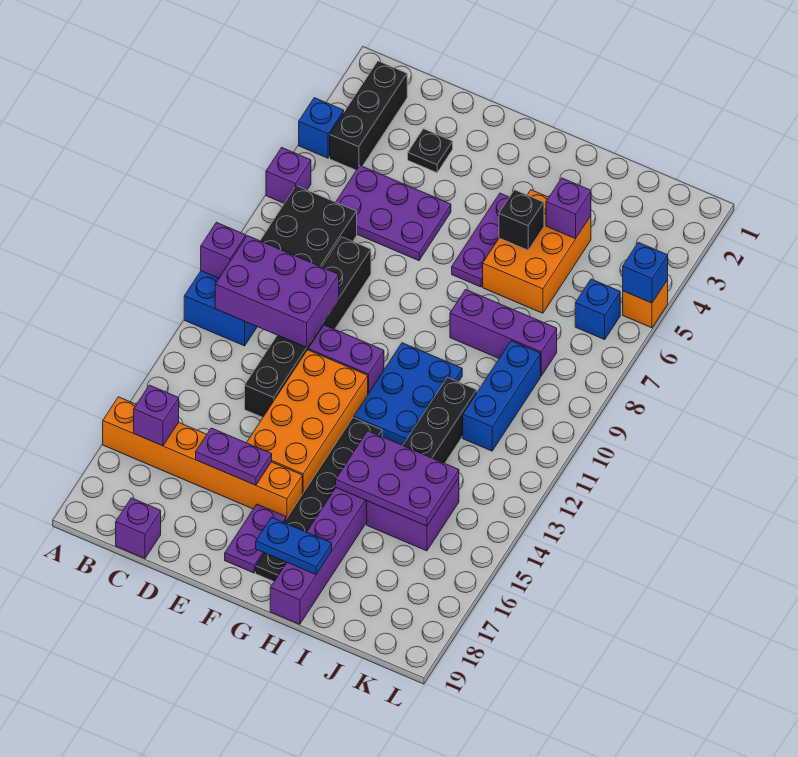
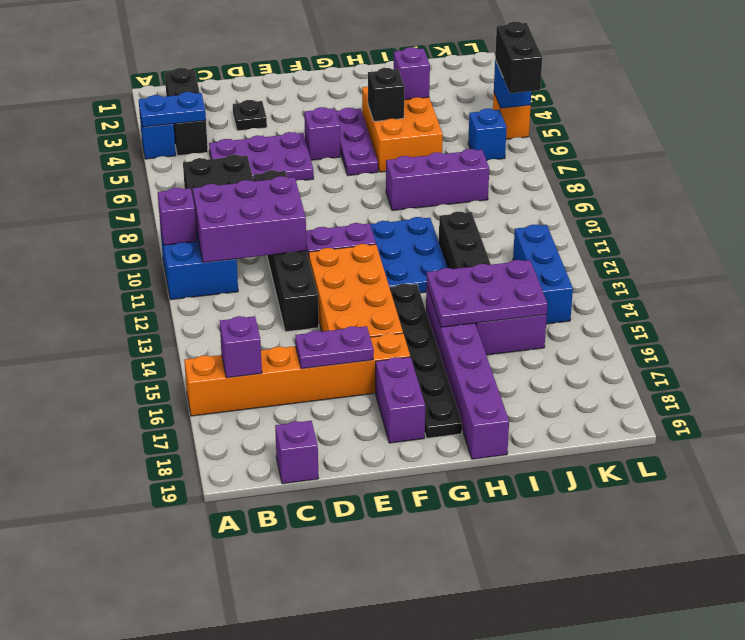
purple brick A6 level 1 -> purple brick F5 level 1
purple plate F17:F18 level 1 -> purple brick F17:F18 level 1
blue plate G18:H18 level 2 -> blue plate A4:B4 level 2
blue brick J9:J11 level 1 -> blue brick K12:K14 level 1
none -> black brick L5:L6 level 3

